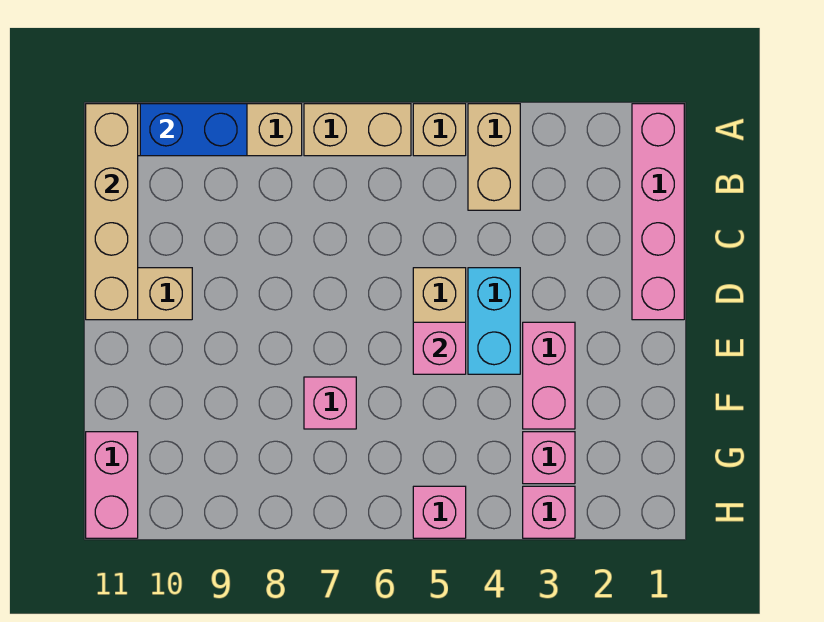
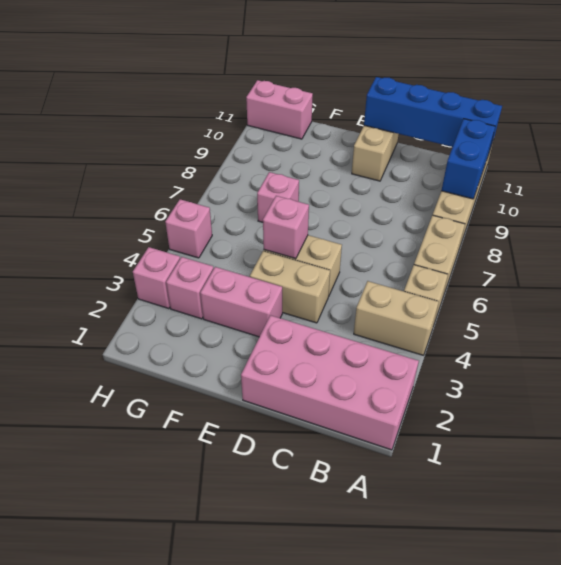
pink brick A1:D1 level 1 -> pink brick A1:D2 level 1
tan brick A11:D11 level 2 -> blue brick A11:D11 level 2
cyan brick D4:E4 level 1 -> tan brick D4:E4 level 1

